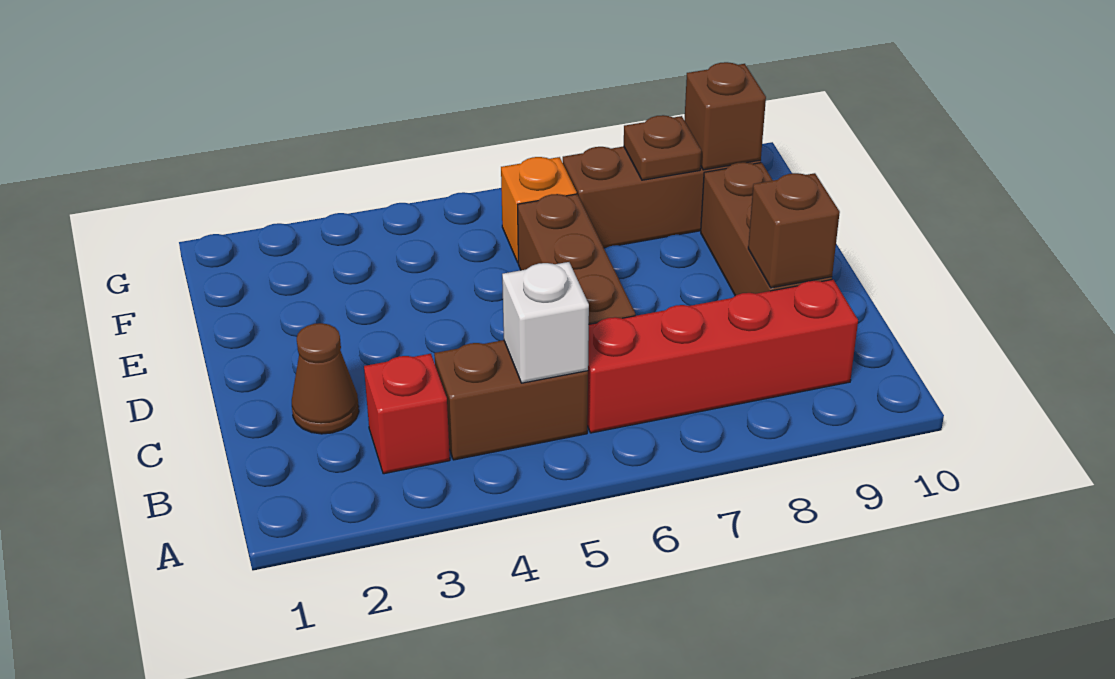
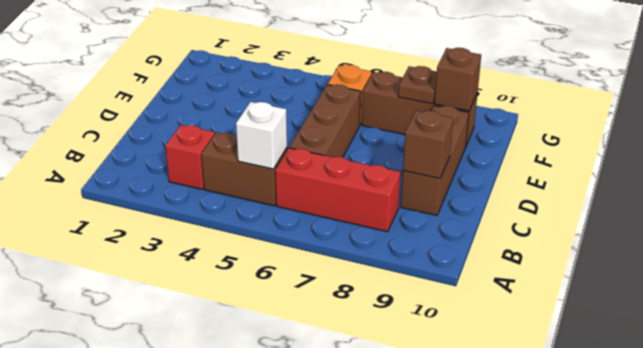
red brick B6:B9 level 1 -> red brick B6:B8 level 1
brown cone C2 level 1 -> none

